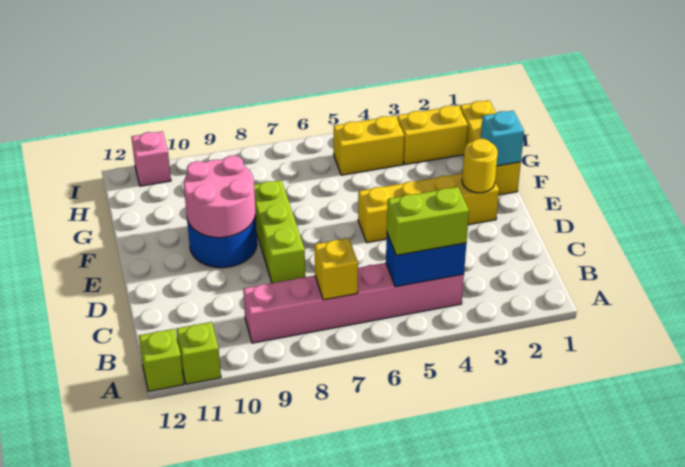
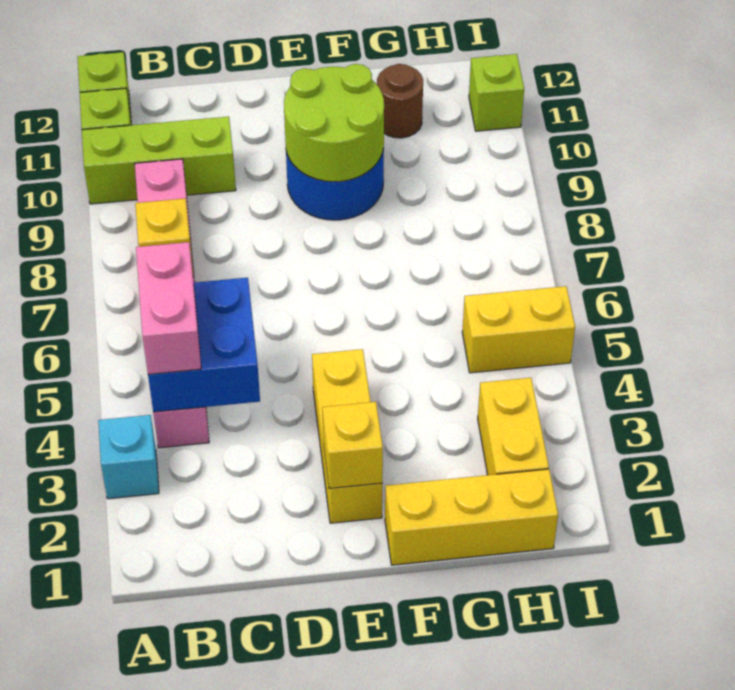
blue brick B4:B5 level 2 -> blue brick B4:C5 level 2
lime brick B4:B5 level 3 -> pink brick B4:B5 level 3
lime brick D8:F8 level 1 -> lime brick A10:C10 level 1
yellow brick E2:E5 level 1 -> yellow brick E2:E4 level 1
yellow round brick E2 level 2 -> yellow brick E2 level 2
pink round brick E9:F10 level 2 -> lime round brick E9:F10 level 2
cyan brick F1 level 2 -> cyan brick A3 level 1
none -> brown round brick G11 level 1
yellow brick H4:H5 level 1 -> yellow brick H5:I5 level 1
pink brick I11 level 1 -> lime brick I11 level 1

